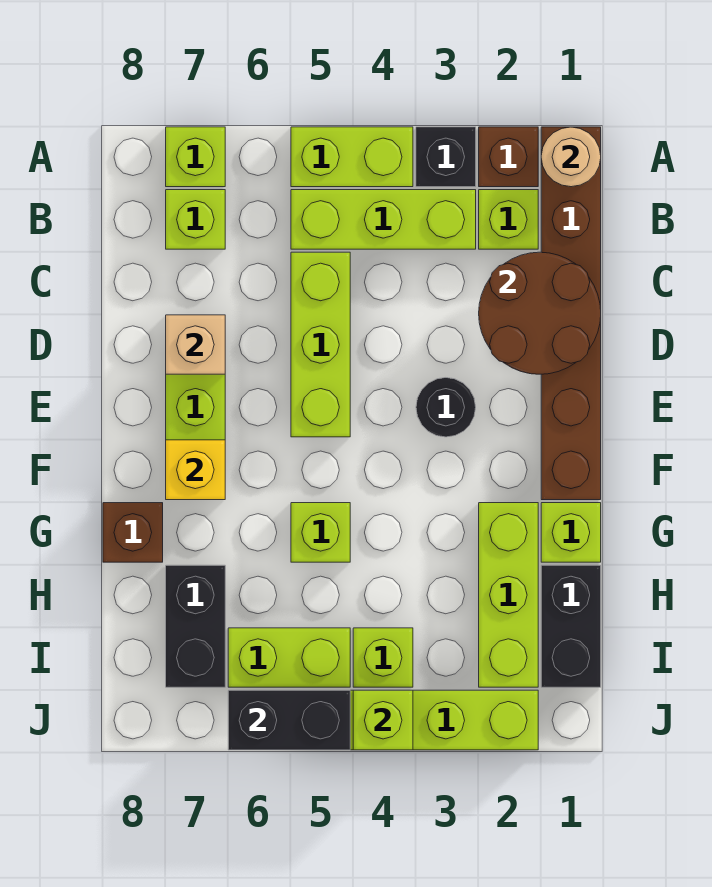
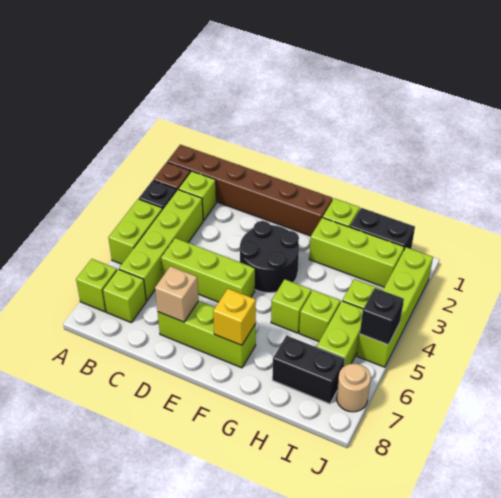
tan round brick A1 level 2 -> tan round brick J7 level 1
lime brick B3:B5 level 1 -> lime brick B3:B6 level 1
brown round brick C1:D2 level 2 -> none
black round brick E3 level 1 -> black round brick E3:F4 level 1
brown brick G8 level 1 -> none
lime brick J4 level 2 -> lime brick H5 level 1
black brick J5:J6 level 2 -> black brick J5 level 2

